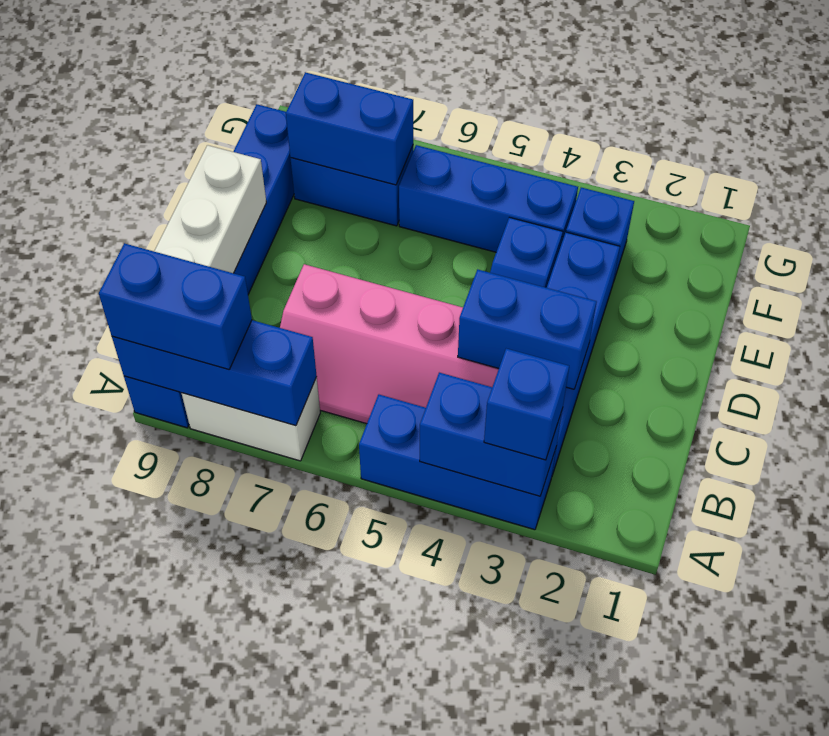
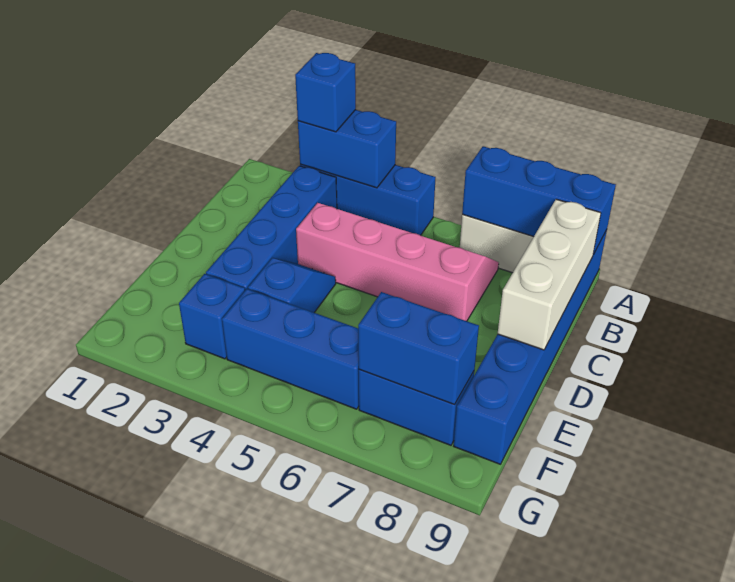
blue brick A8:A9 level 3 -> none
blue brick C3:C4 level 2 -> none

